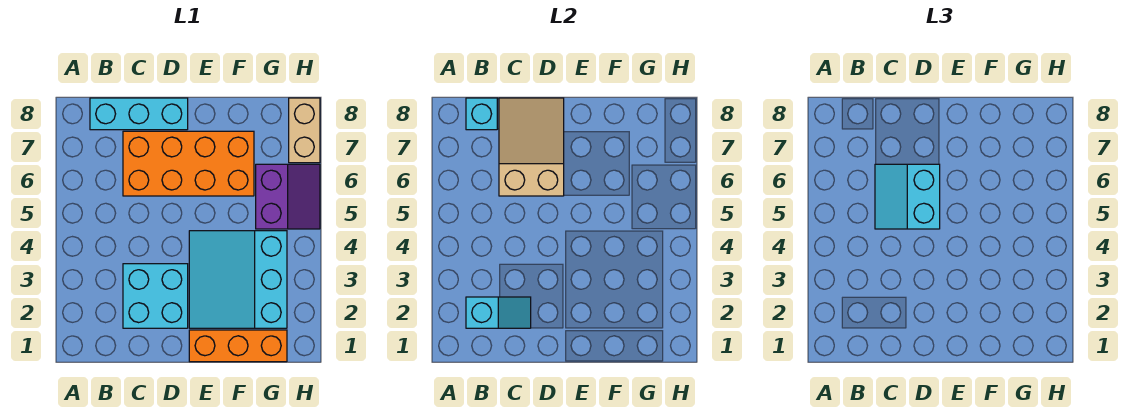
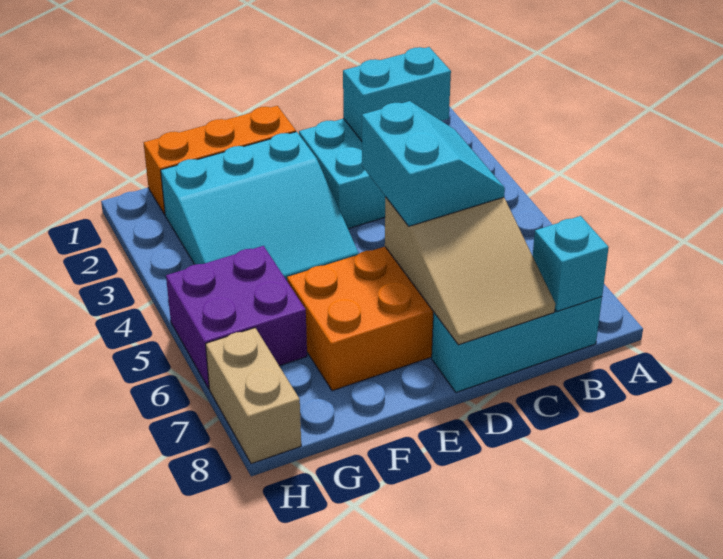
cyan slope B2:C2 level 2 top B -> cyan brick B2:C2 level 2
cyan slope E2:G4 level 1 top G -> cyan slope E2:G4 level 1 top 2
purple slope G5:H6 level 1 top G -> purple brick G5:H6 level 1

